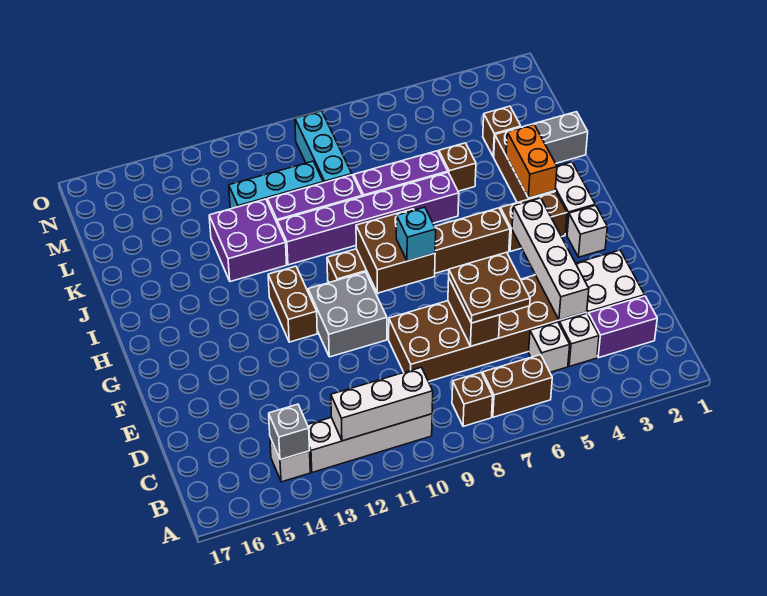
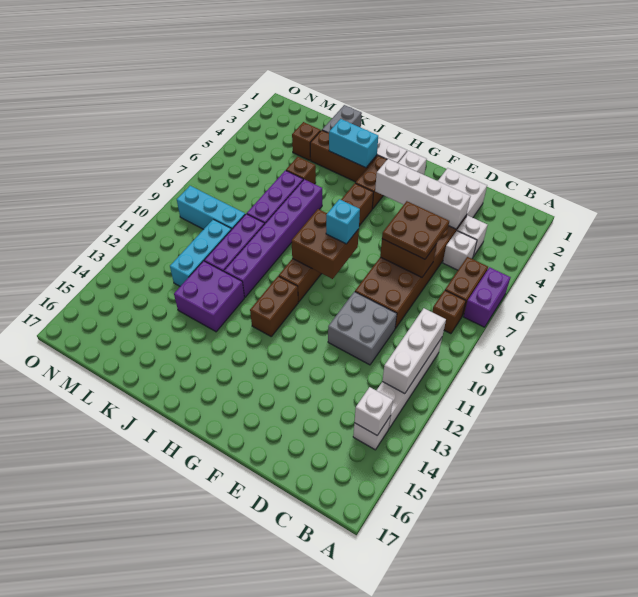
grey brick B14 level 2 -> white brick B14 level 2
purple brick C2:C3 level 1 -> purple brick A6:A7 level 1
grey brick F10:G11 level 1 -> grey brick D10:E11 level 1
brown brick G12:H12 level 1 -> brown brick H11:H12 level 1
orange brick I3:J3 level 2 -> cyan brick I3:J3 level 2

